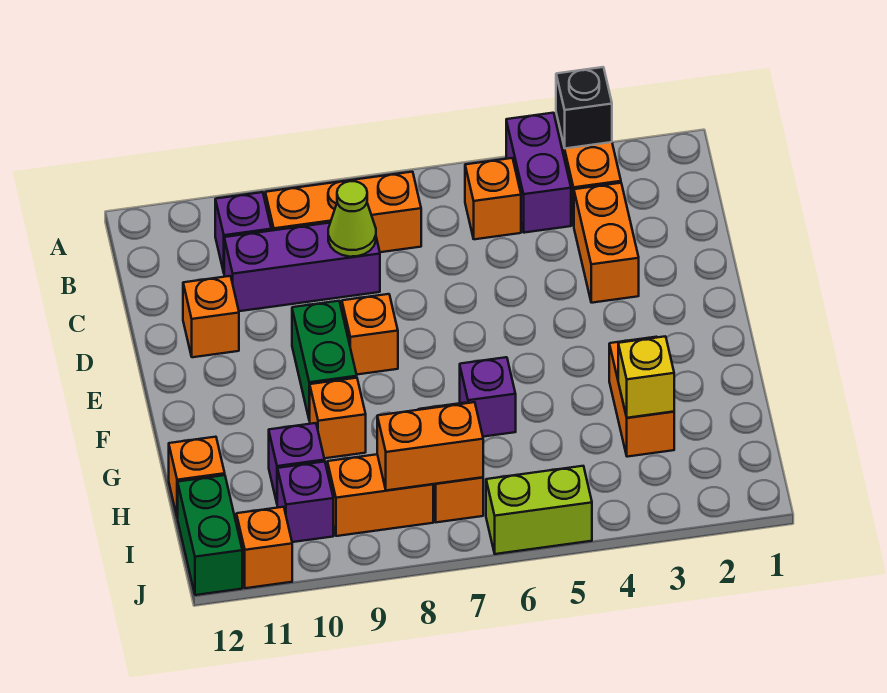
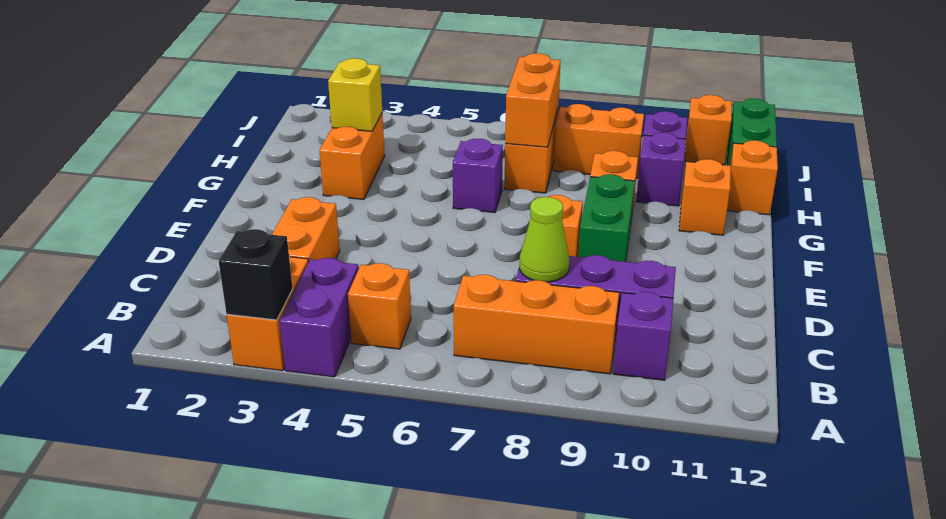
orange brick D11 level 1 -> orange brick G11 level 1
orange brick I7:I8 level 2 -> orange brick H7:I7 level 2
lime brick J5:J6 level 1 -> none

